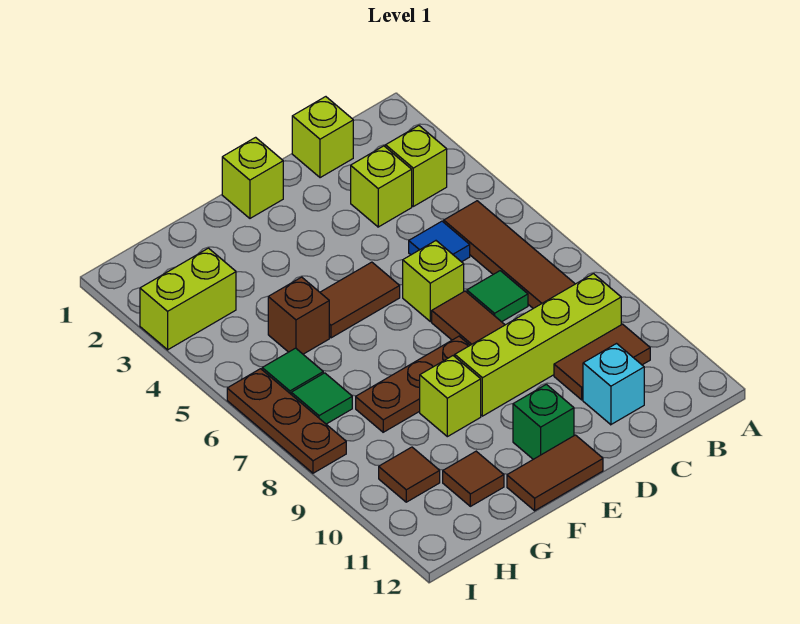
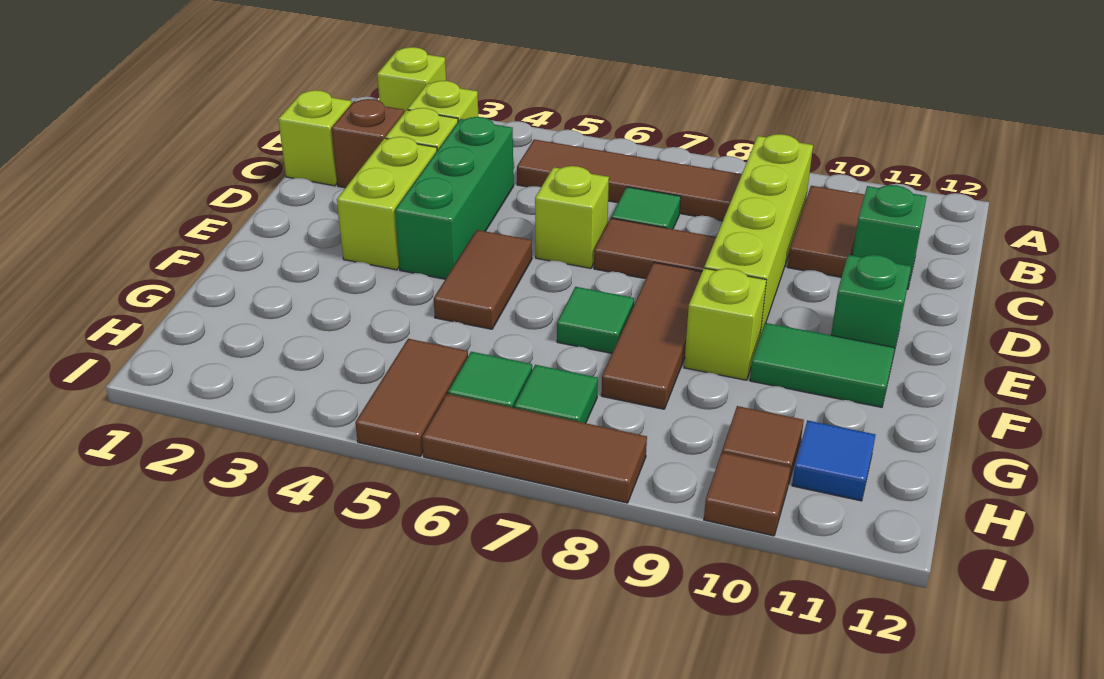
none -> green brick C4:E4 level 1
blue tile C5 level 1 -> blue tile H11 level 1
cyan brick C11 level 1 -> green brick C11 level 1
lime brick E1 level 1 -> lime brick A2 level 1
brown plate E8:G8 level 1 -> brown tile E8:G8 level 1
brown tile E12:F12 level 1 -> brown tile H5:I5 level 1
none -> green tile F7 level 1
none -> green tile F10:F11 level 1
brown brick G5 level 1 -> brown brick C2 level 1
brown tile G11 level 1 -> brown tile I10 level 1
lime brick H3:I3 level 1 -> lime brick D3:E3 level 1
brown plate I6:I8 level 1 -> brown tile I6:I8 level 1

